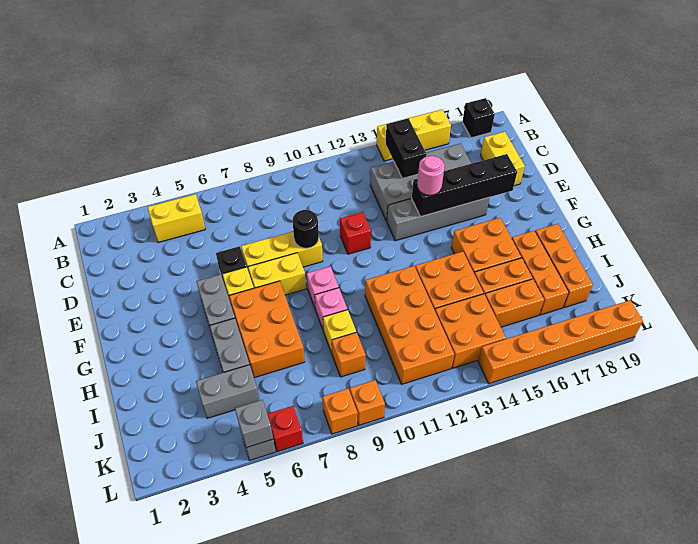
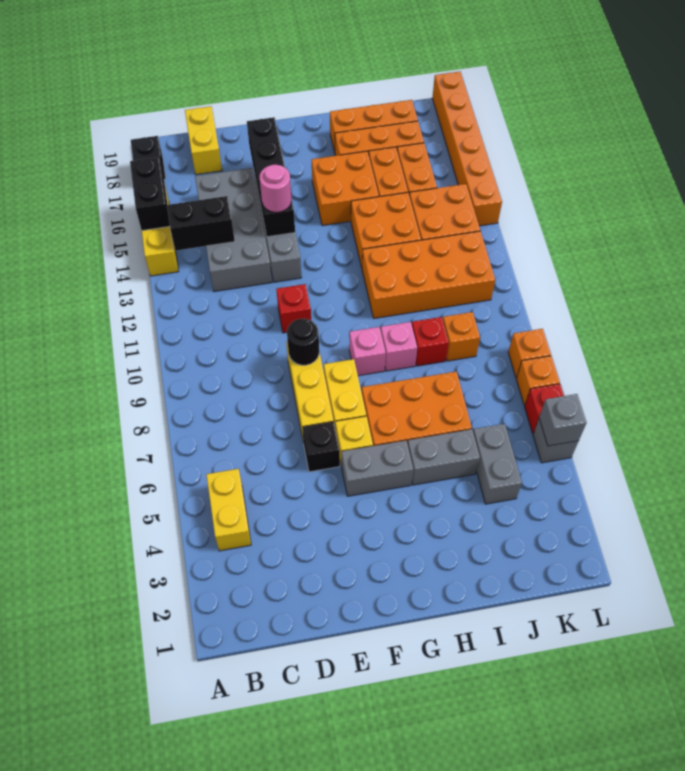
none -> black brick A15:A16 level 2
yellow brick C18:D18 level 1 -> yellow brick C18:C19 level 1
yellow brick I9 level 1 -> red brick I9 level 1
orange brick L9 level 1 -> orange brick L7 level 1

